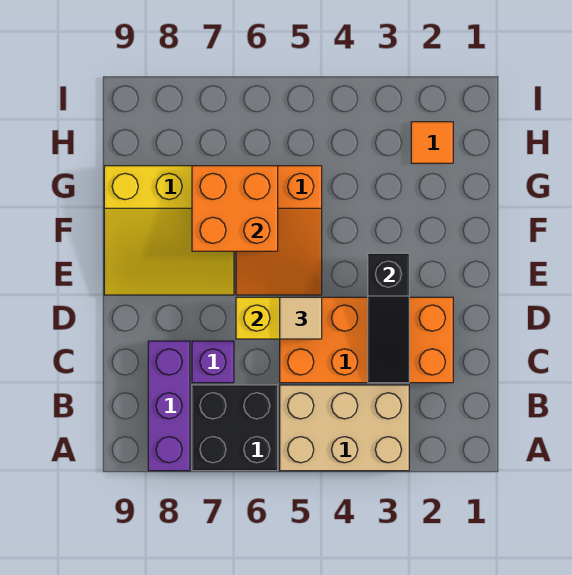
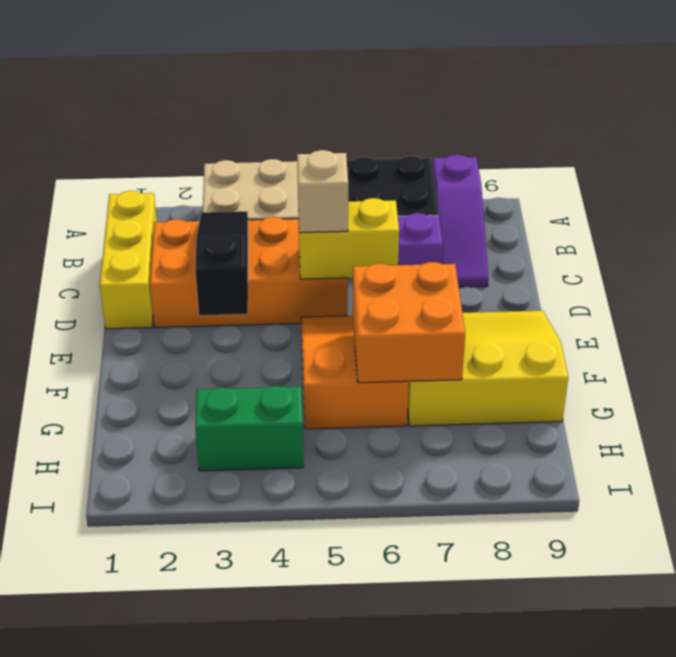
purple brick A8:C8 level 1 -> purple slope A8:C8 level 1 top A
none -> yellow brick B1:D1 level 1
tan tile D5 level 3 -> tan brick D5 level 3
orange tile H2 level 1 -> none
none -> green brick H3:H4 level 1

